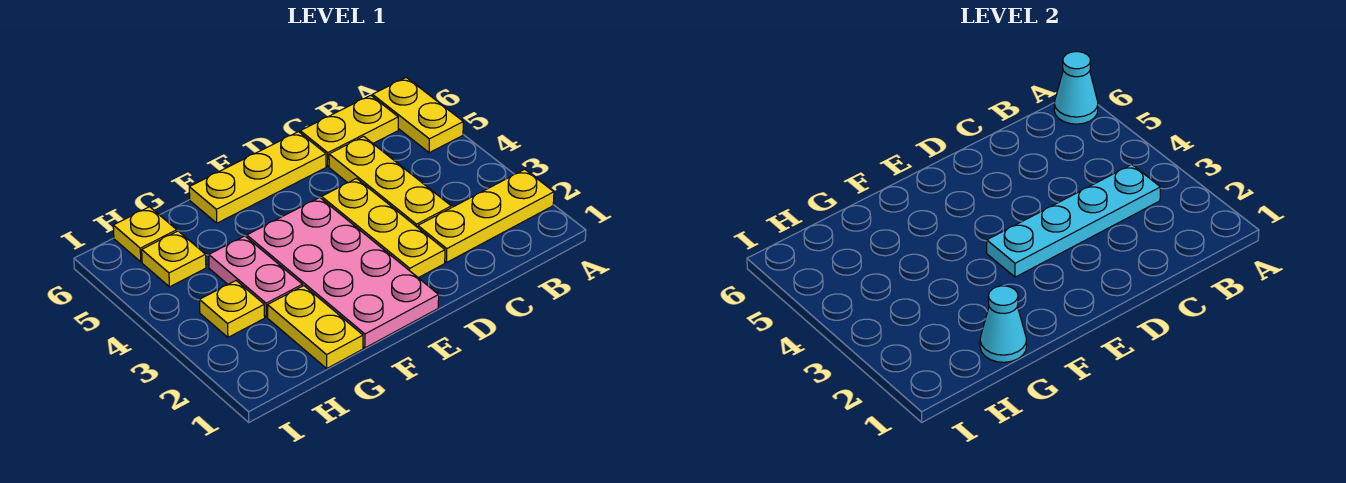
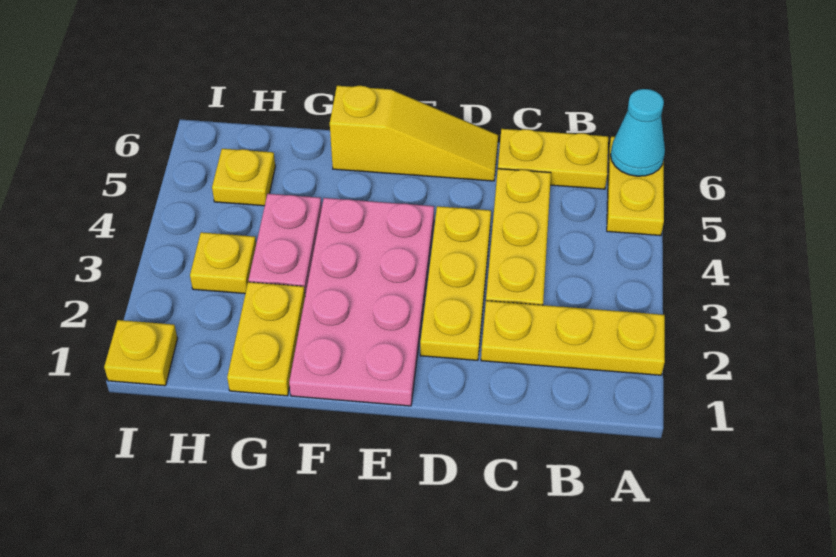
cyan plate B3:E3 level 2 -> none
yellow plate D6:F6 level 1 -> yellow slope D6:F6 level 1 top F
cyan cone G1 level 2 -> none
yellow plate H6 level 1 -> yellow plate I1 level 1

